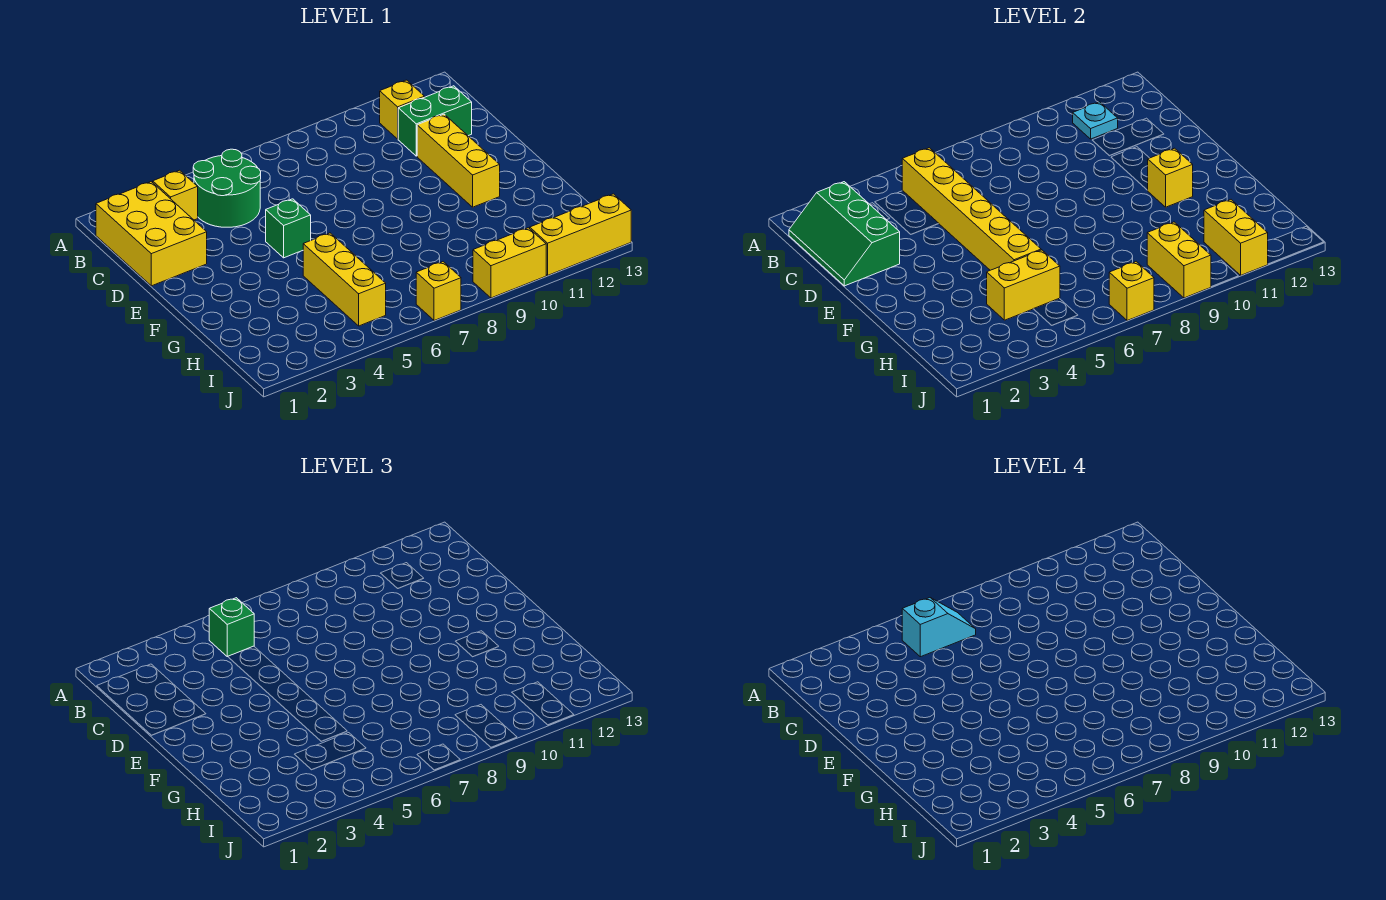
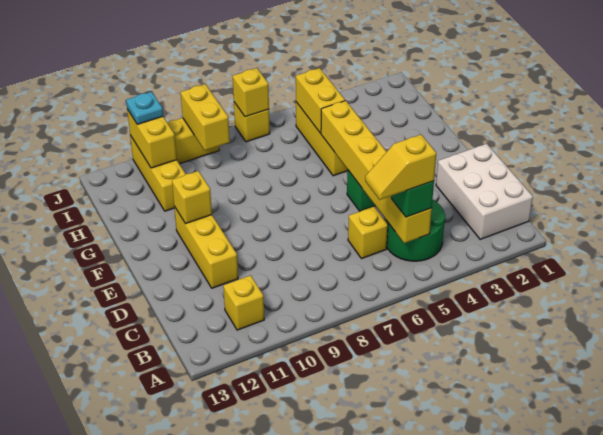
yellow brick B1:D2 level 1 -> white brick B1:D2 level 1
green slope B1:D2 level 2 top 2 -> none
yellow brick B3 level 1 -> yellow brick C6 level 1
cyan slope B5:B6 level 4 top 5 -> yellow slope B5:B6 level 4 top 5
cyan plate B11 level 2 -> cyan plate J11 level 3
green brick C11:C12 level 1 -> none
yellow brick H4:H5 level 2 -> yellow brick H5:I5 level 2
yellow brick J11:J13 level 1 -> yellow brick H11:J11 level 1

